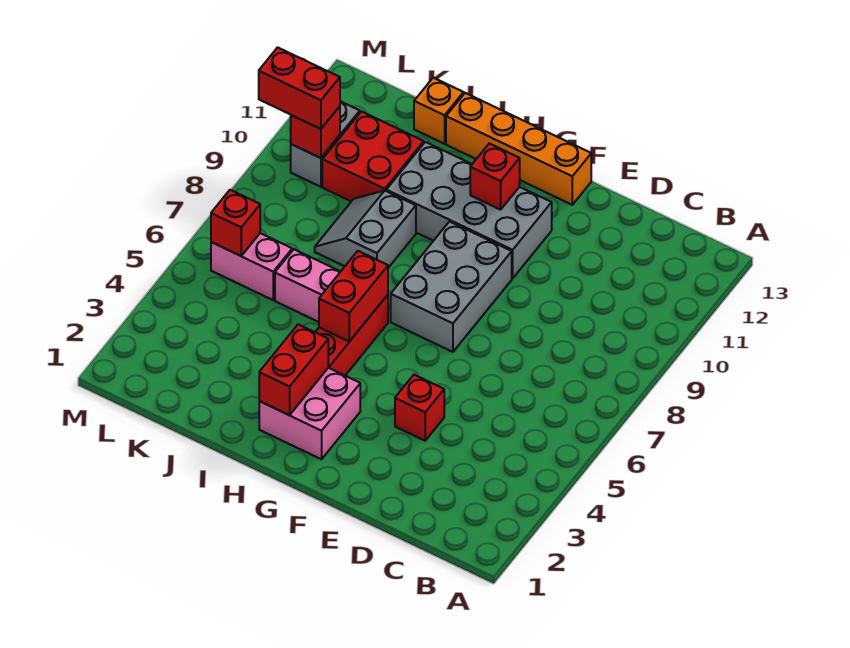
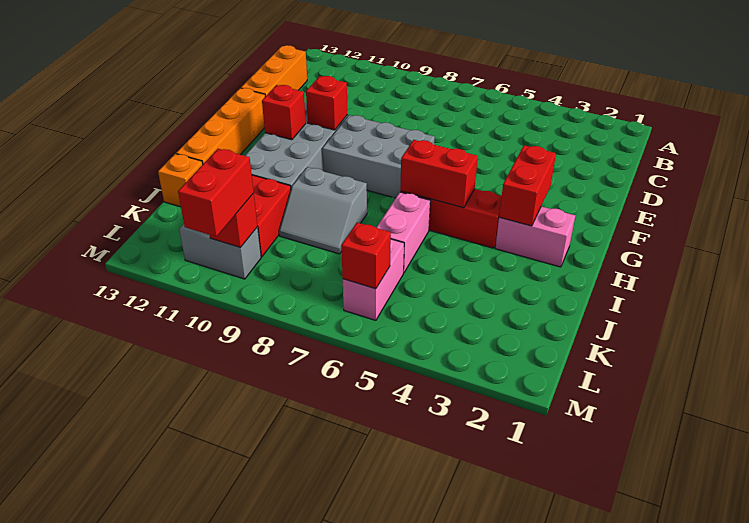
none -> orange brick C13:E13 level 1
red brick E4 level 1 -> red brick F10 level 2
pink brick G2:H3 level 1 -> pink brick H2:H3 level 1
red brick H2:H3 level 2 -> red brick G3:H3 level 2

